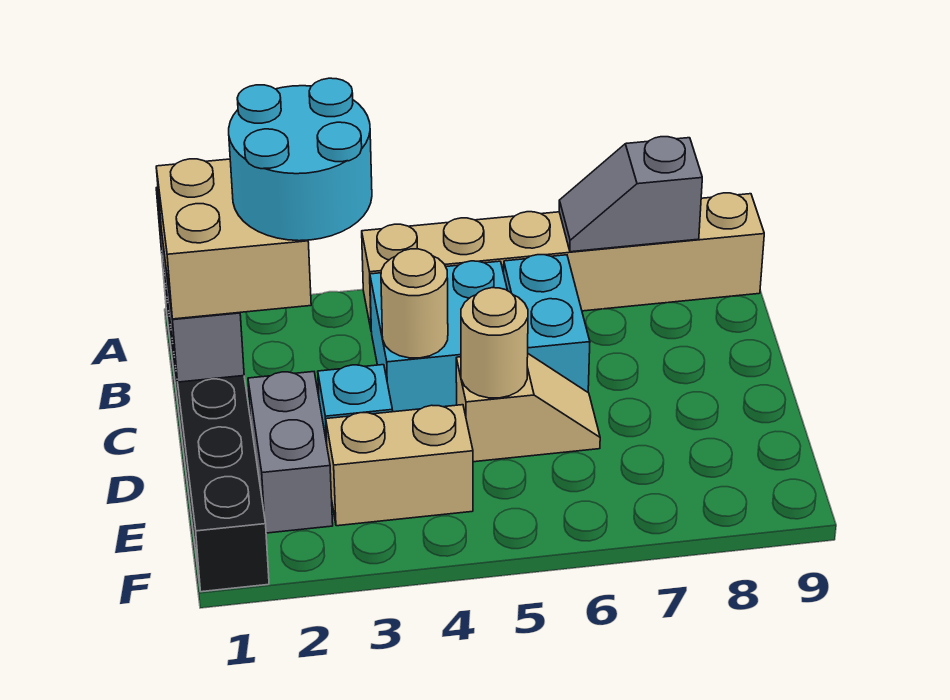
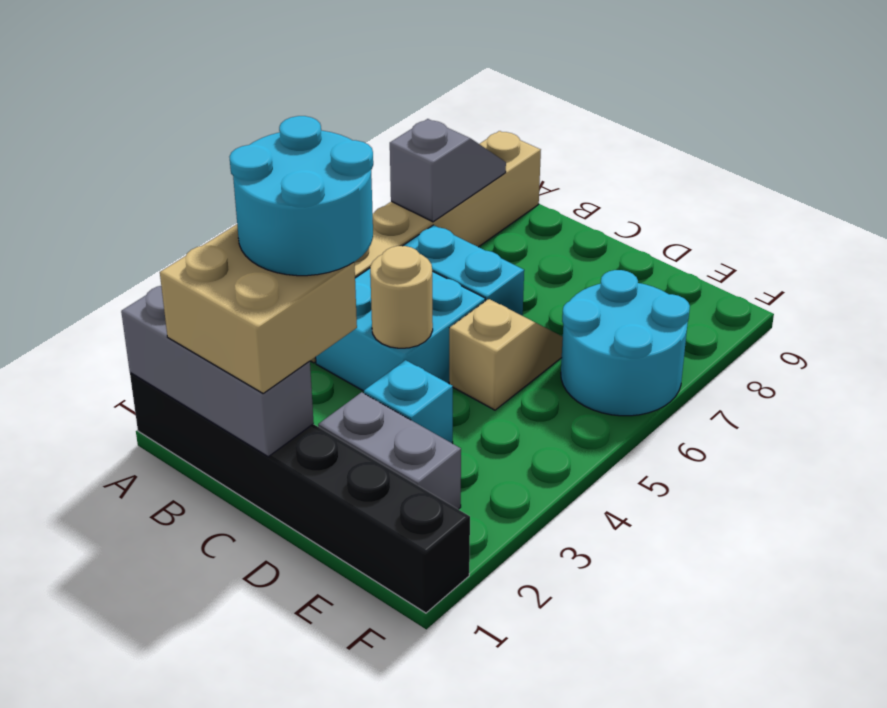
grey slope A7:A8 level 2 top 8 -> grey slope A7:A8 level 2 top 7
tan round brick D5 level 2 -> none
tan brick E3:E4 level 1 -> none
none -> cyan round brick E6:F7 level 1

